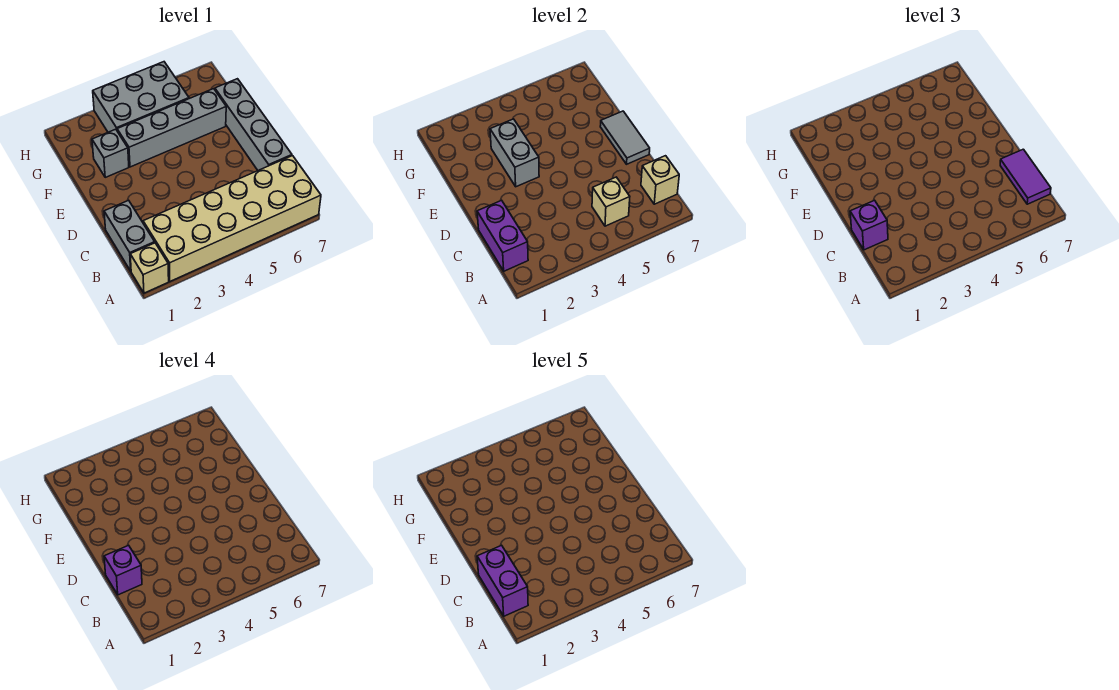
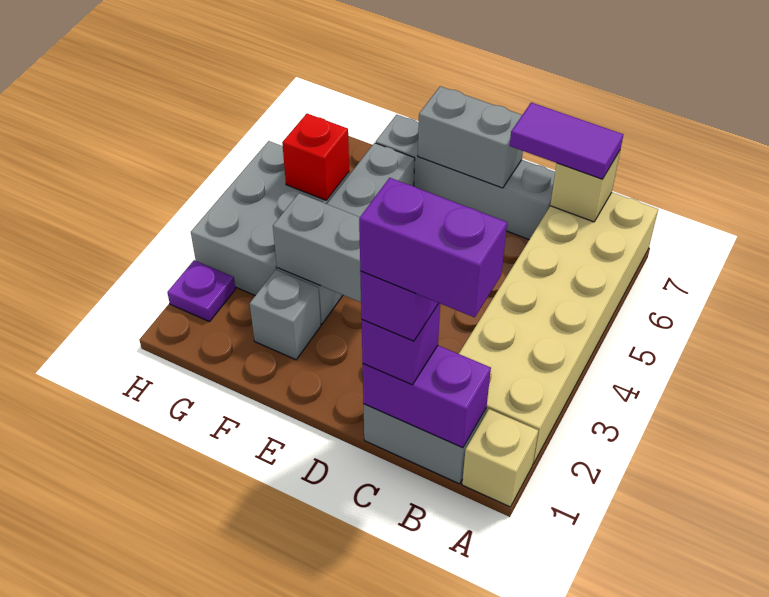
tan brick B5 level 2 -> none
grey tile D7:E7 level 2 -> grey brick D7:E7 level 2
none -> red brick G5 level 2
none -> purple plate H2 level 1

